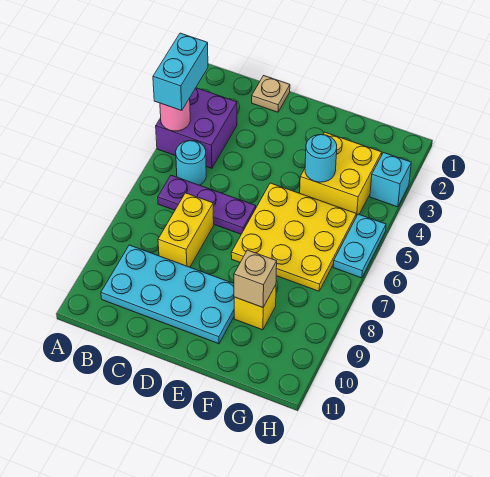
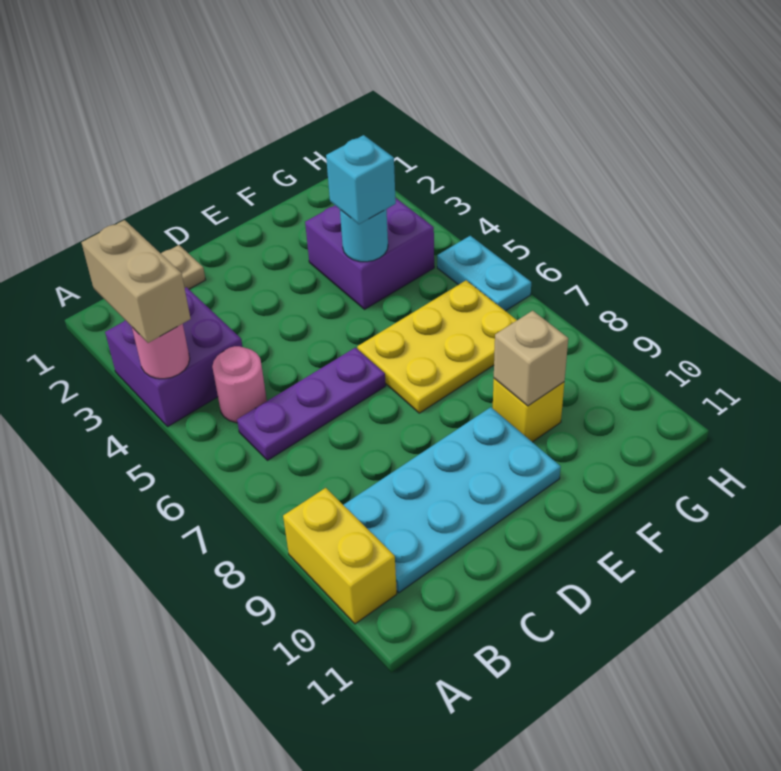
cyan brick A3:A4 level 3 -> tan brick A3:A4 level 3
cyan round brick B5 level 1 -> pink round brick B5 level 1
yellow brick C7:C8 level 1 -> yellow brick A9:A10 level 1
yellow plate E5:G7 level 1 -> yellow plate E6:G7 level 1
yellow brick F3:G4 level 1 -> purple brick F3:G4 level 1
cyan brick H3 level 1 -> cyan brick F4 level 3

